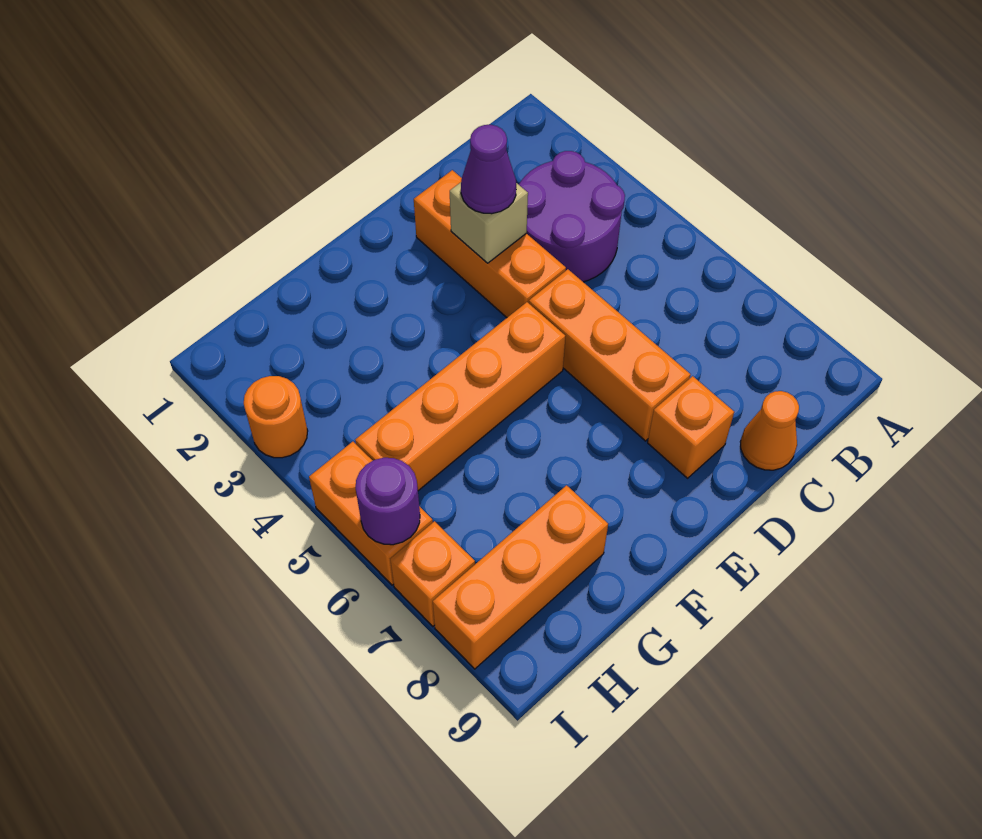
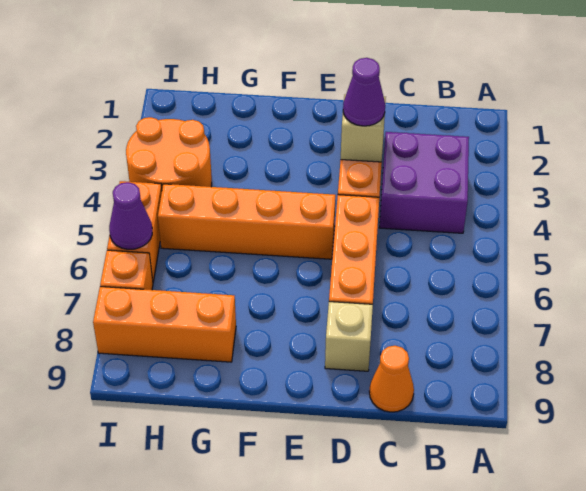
purple round brick B3:C4 level 1 -> purple brick B3:C4 level 1
orange brick D8 level 1 -> tan brick D8 level 1
orange round brick I3 level 1 -> orange round brick H3:I4 level 1
purple round brick I6 level 2 -> purple cone I6 level 2

